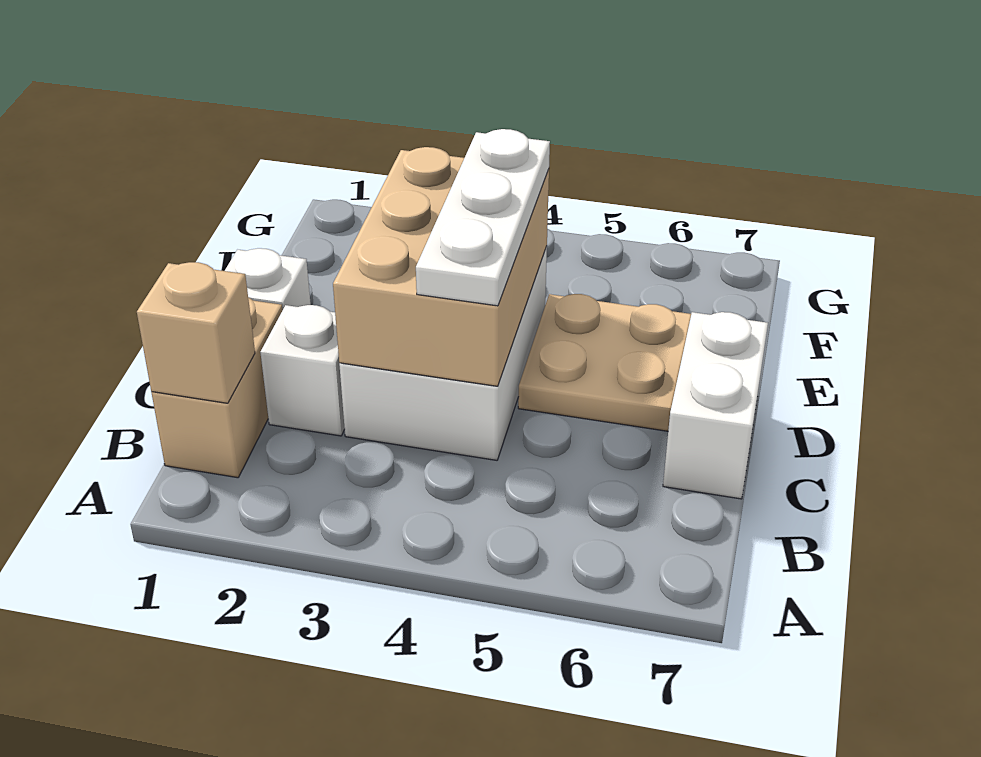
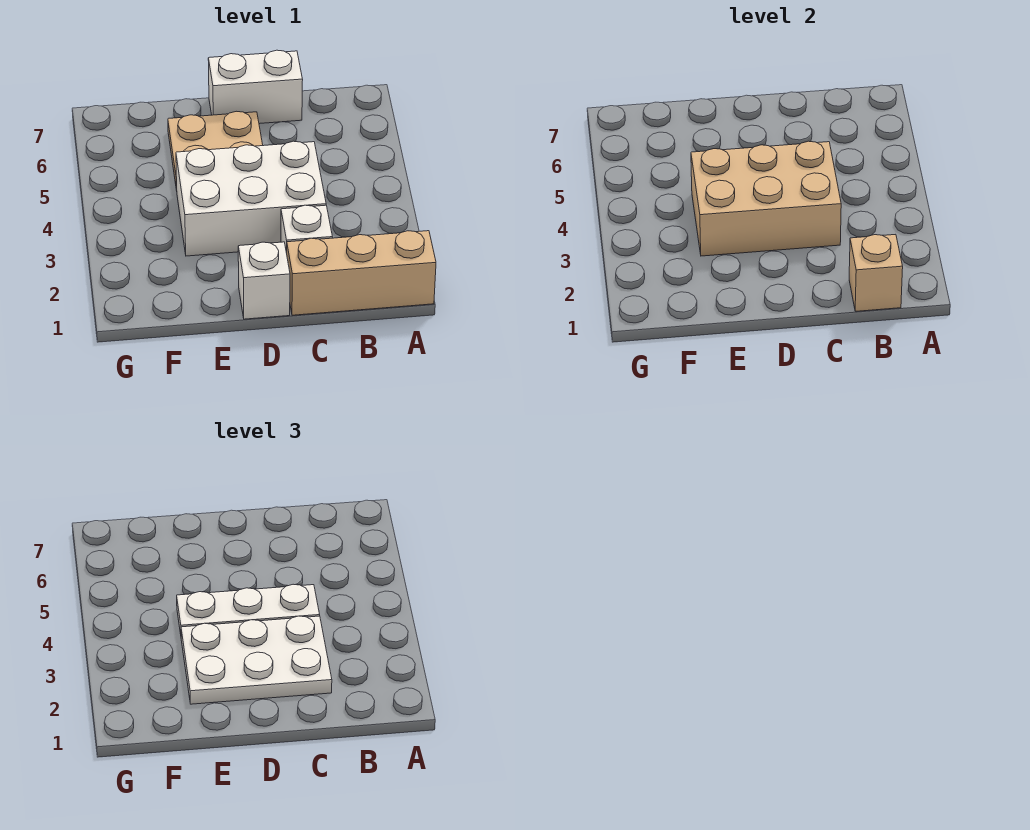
tan brick B1:C1 level 1 -> tan brick A1:C1 level 1
none -> white plate C2:E3 level 3

